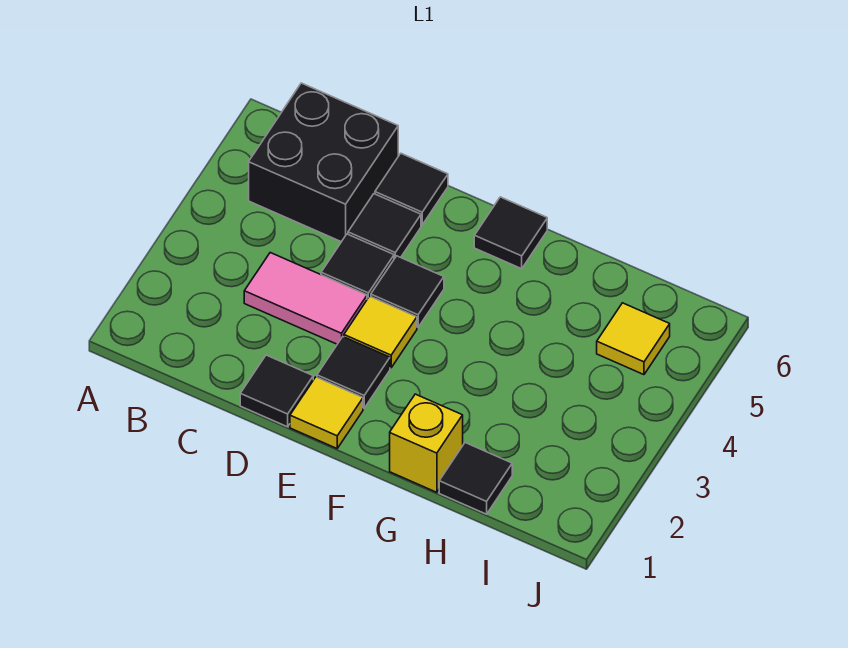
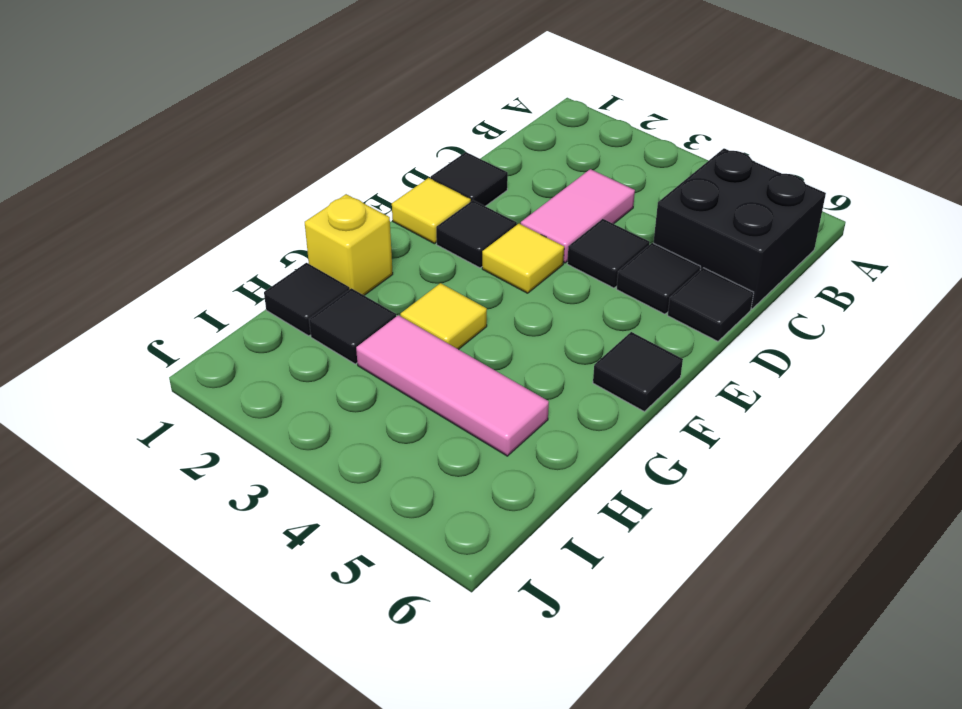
black tile E4 level 1 -> black tile H2 level 1
none -> pink tile H3:H5 level 1
yellow tile I5 level 1 -> yellow tile G3 level 1

